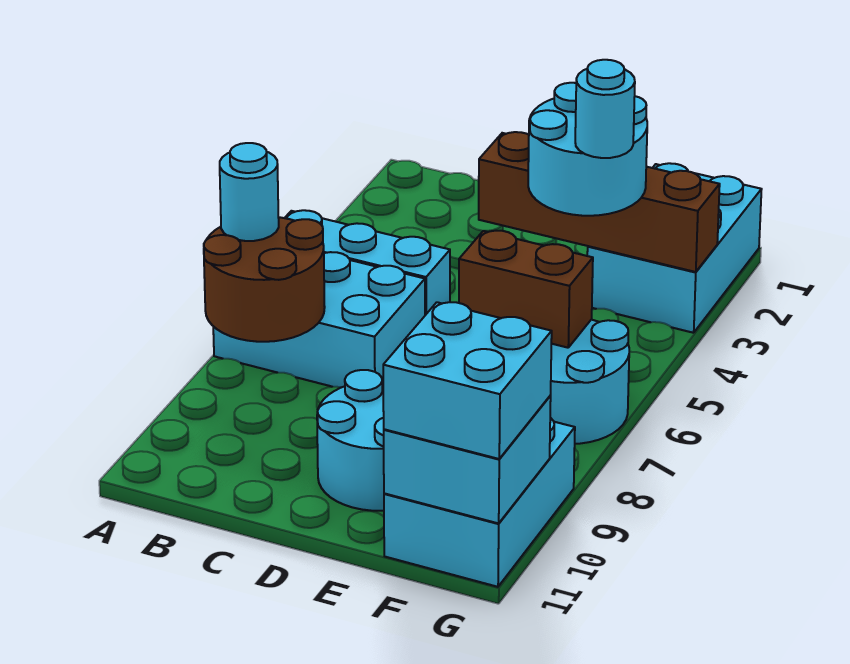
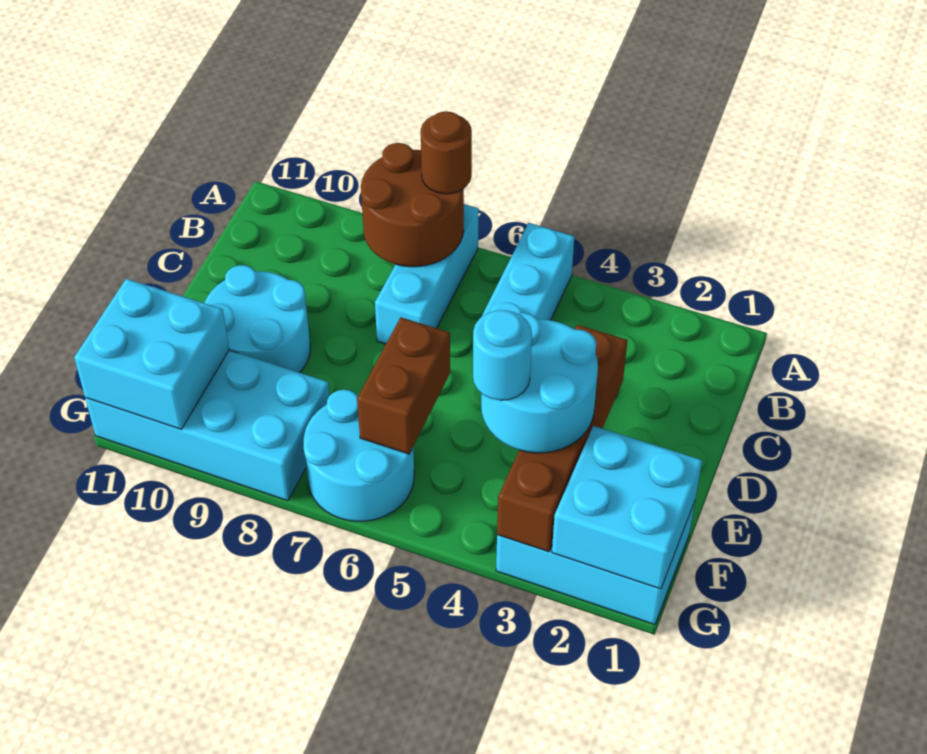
cyan brick A6:C7 level 1 -> cyan brick A7:C7 level 1
cyan round brick A7 level 3 -> brown round brick A7 level 3
cyan brick F9:G11 level 1 -> cyan brick F8:G11 level 1
cyan brick F10:G11 level 3 -> cyan brick F1:G2 level 2

